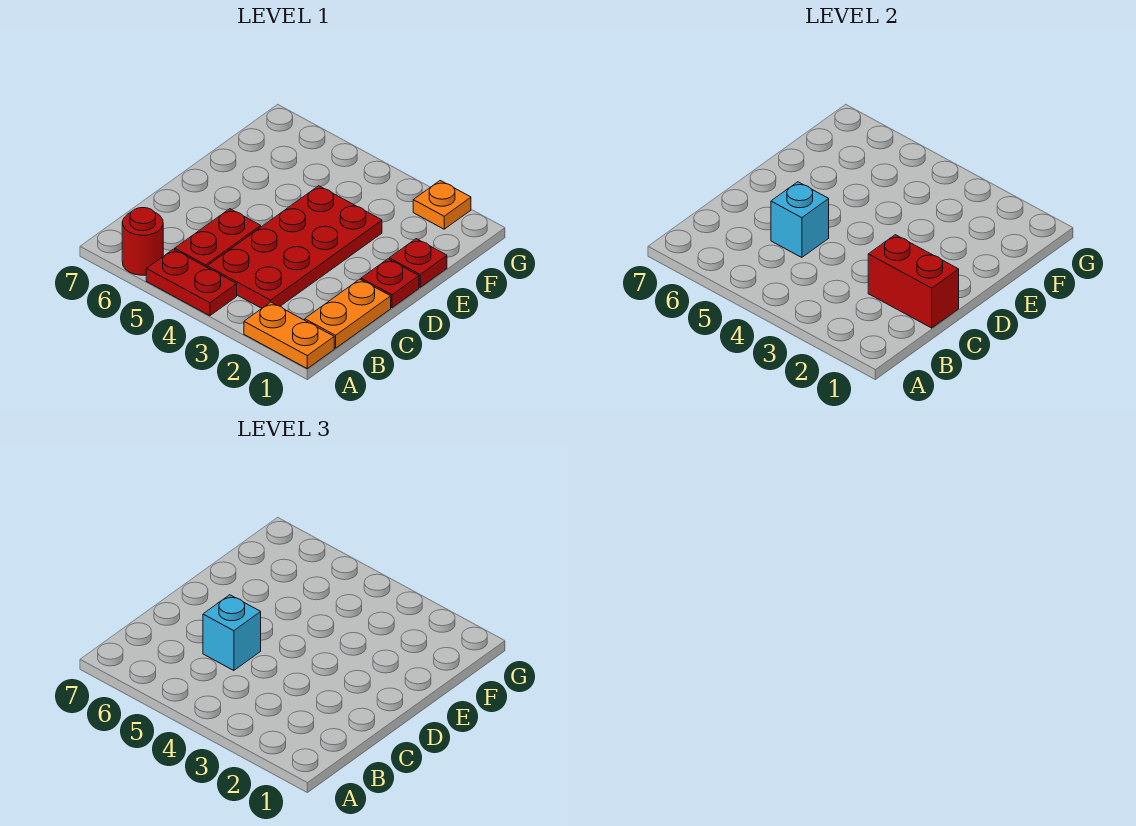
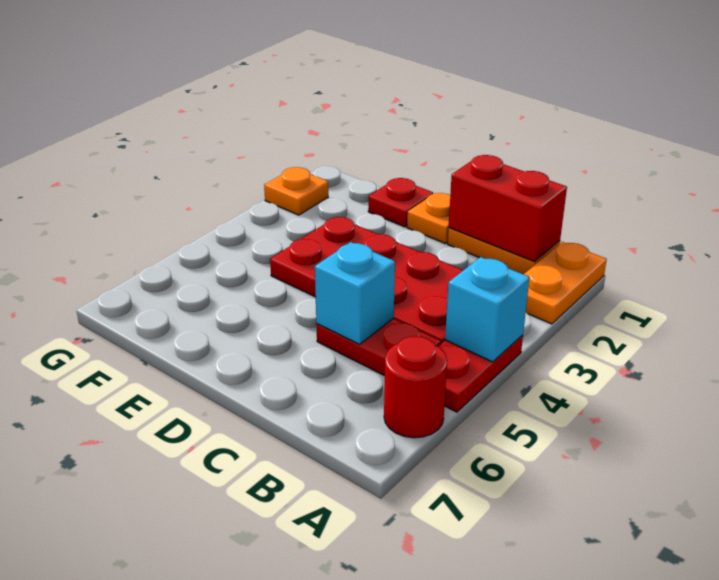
red brick C1:C2 level 2 -> red brick B1:C1 level 2
cyan brick C5 level 3 -> cyan brick A4 level 2
red plate D1 level 1 -> orange plate D1 level 1

